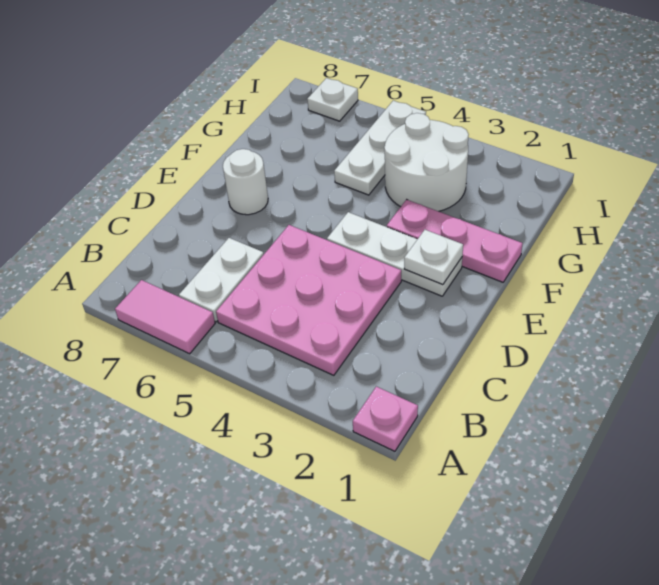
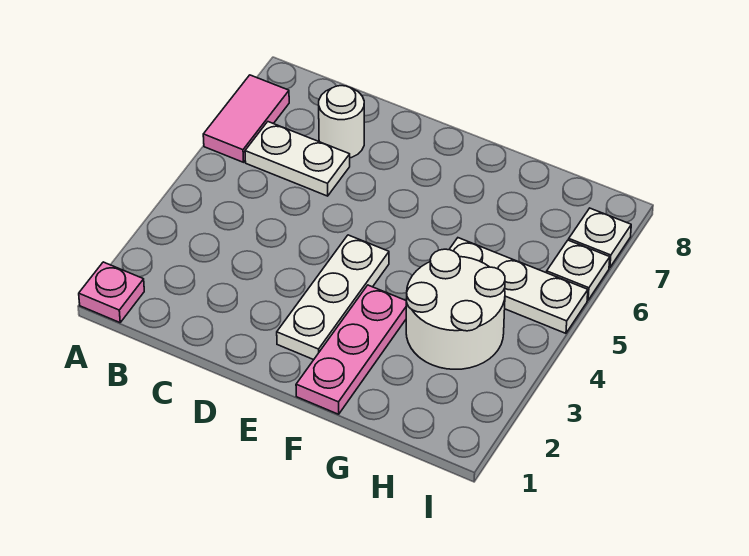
pink plate B3:D5 level 1 -> none
white plate E2 level 2 -> white plate I6 level 1
white round brick E7 level 1 -> white round brick C7 level 1

